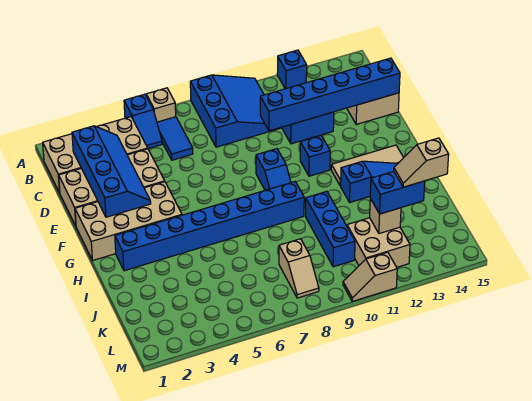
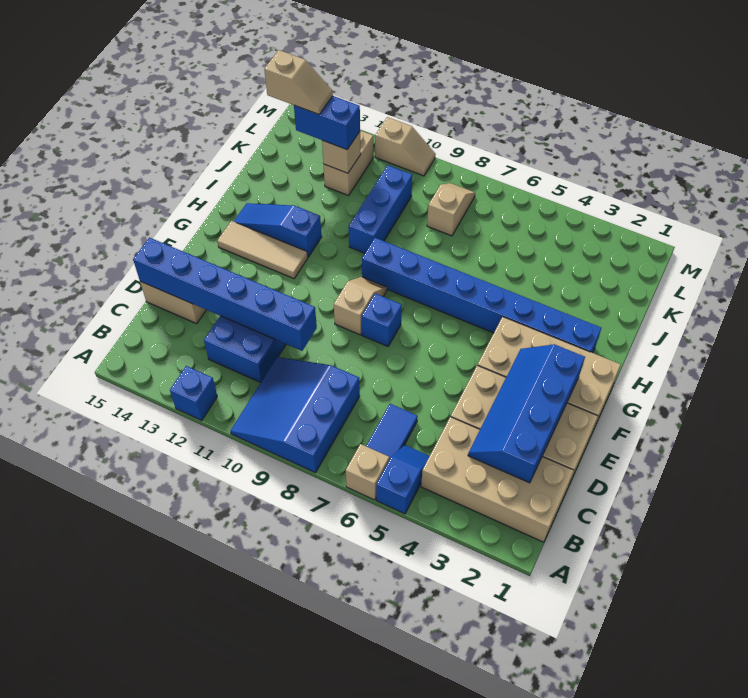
blue slope F9:G9 level 1 top F -> tan slope F9:G9 level 1 top F
blue brick F11 level 1 -> blue brick F8 level 1
tan brick K11:L12 level 1 -> tan brick K12:L12 level 1

